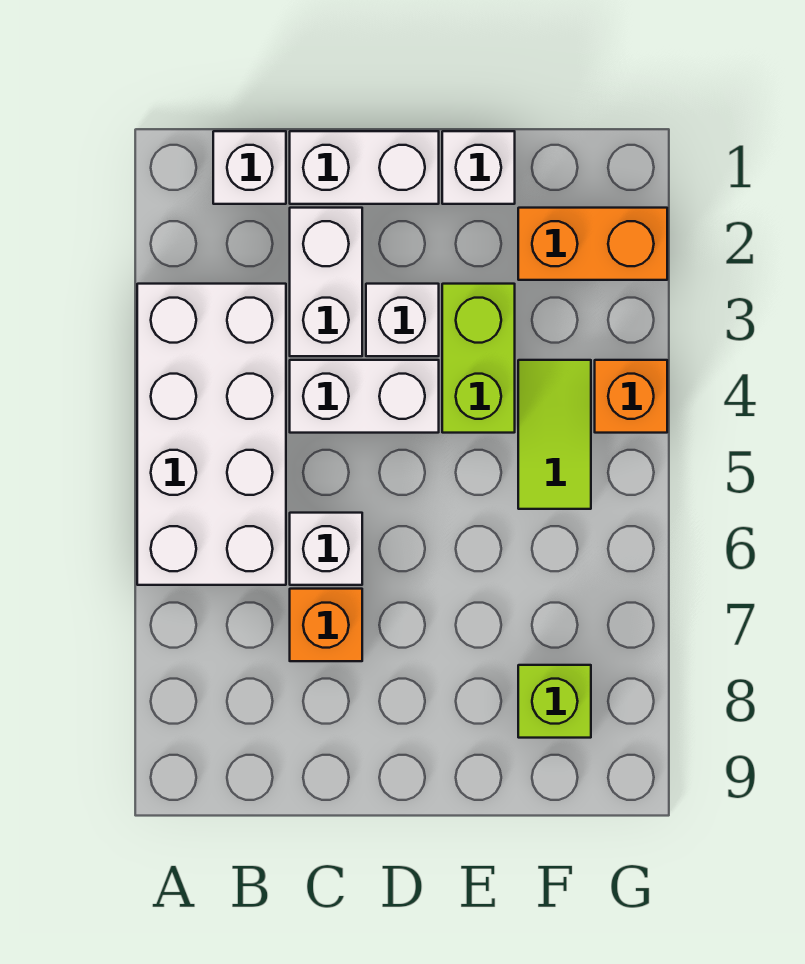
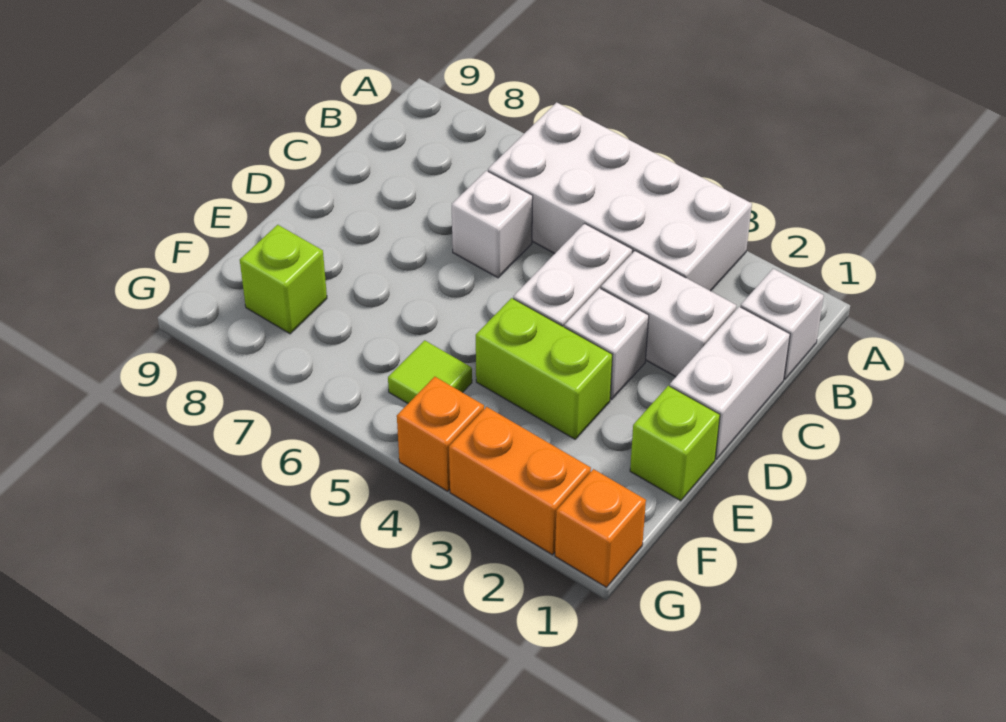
orange brick C7 level 1 -> orange brick G1 level 1
white brick E1 level 1 -> lime brick E1 level 1
orange brick F2:G2 level 1 -> orange brick G2:G3 level 1
lime tile F4:F5 level 1 -> lime tile F5 level 1

